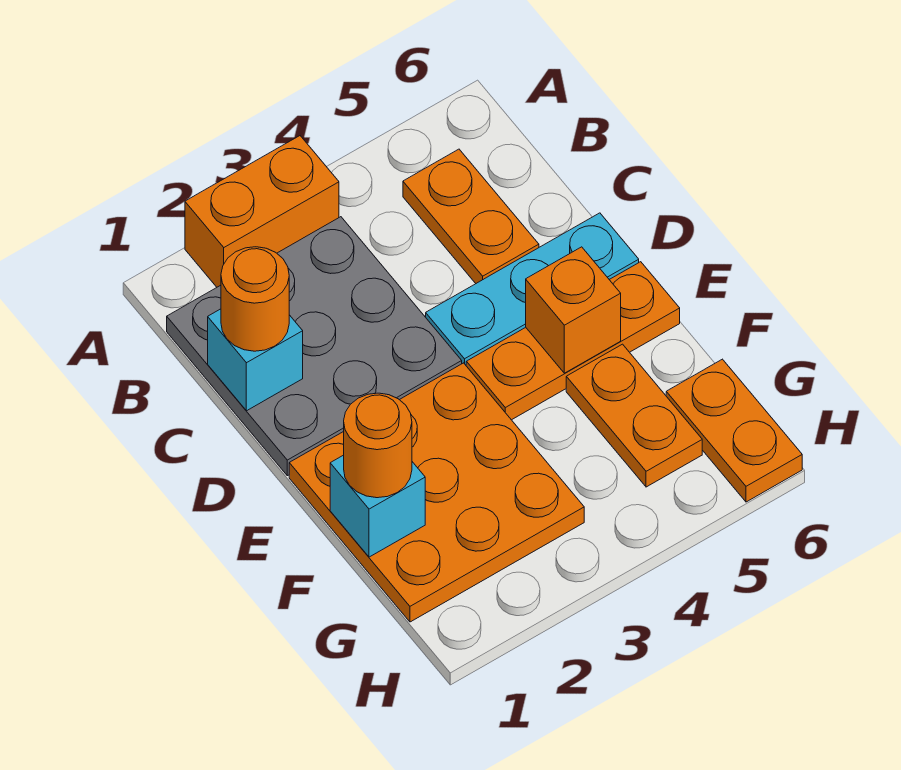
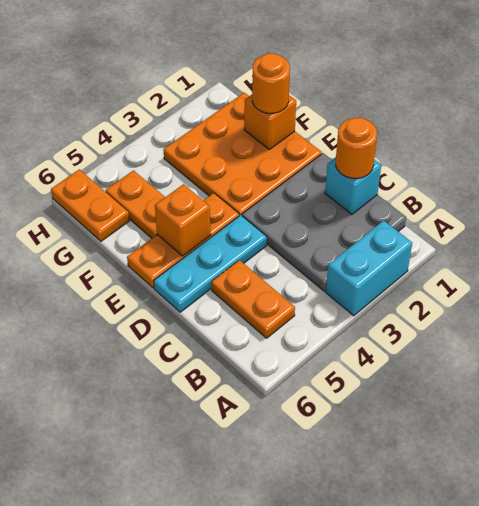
orange brick A2:A3 level 1 -> cyan brick A2:A3 level 1
cyan brick F1 level 2 -> orange brick F1 level 2

